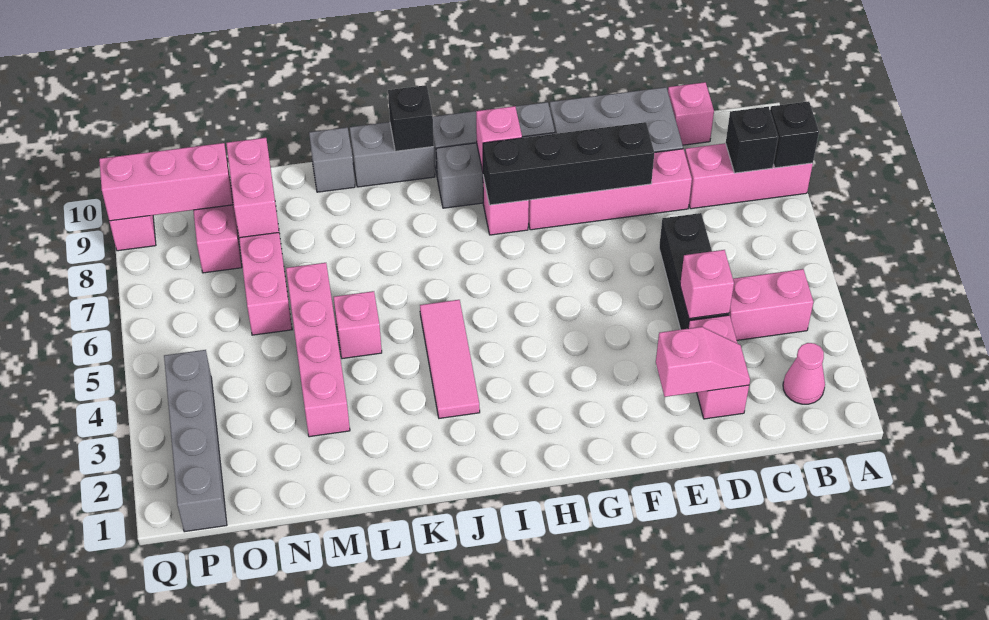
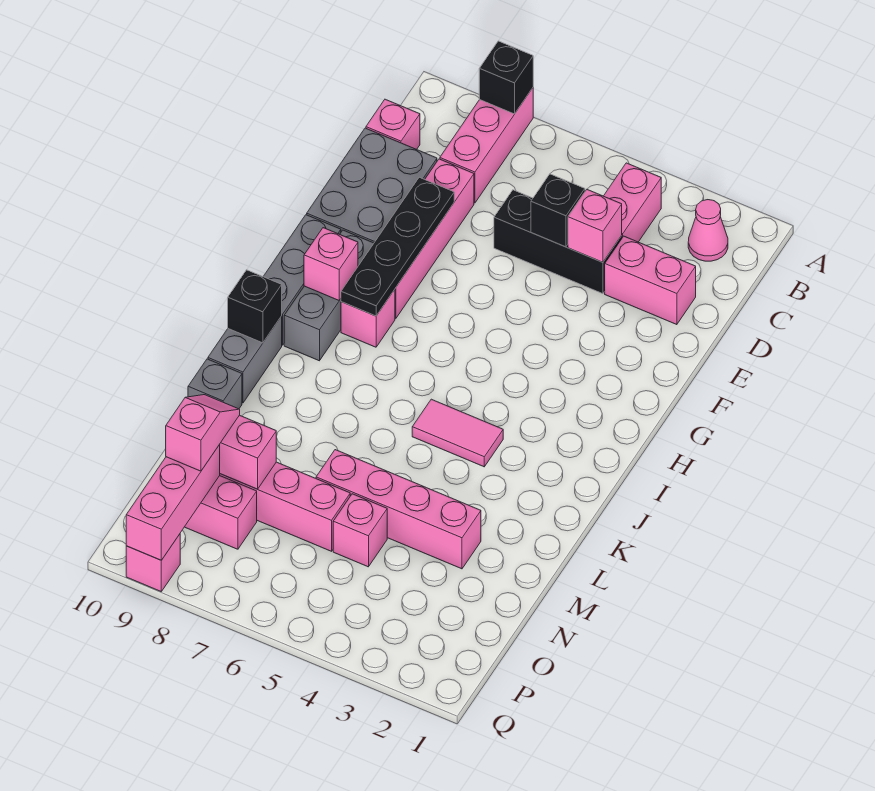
black brick B8 level 2 -> black brick D5 level 2
pink slope D2:E2 level 2 top E -> pink slope N9:O9 level 3 top O
black brick E8:H8 level 2 -> black plate E8:H8 level 2
pink tile J3:J5 level 1 -> pink tile J4:J5 level 1
pink brick L5 level 1 -> pink brick N5 level 1
grey brick P1:P4 level 1 -> none

